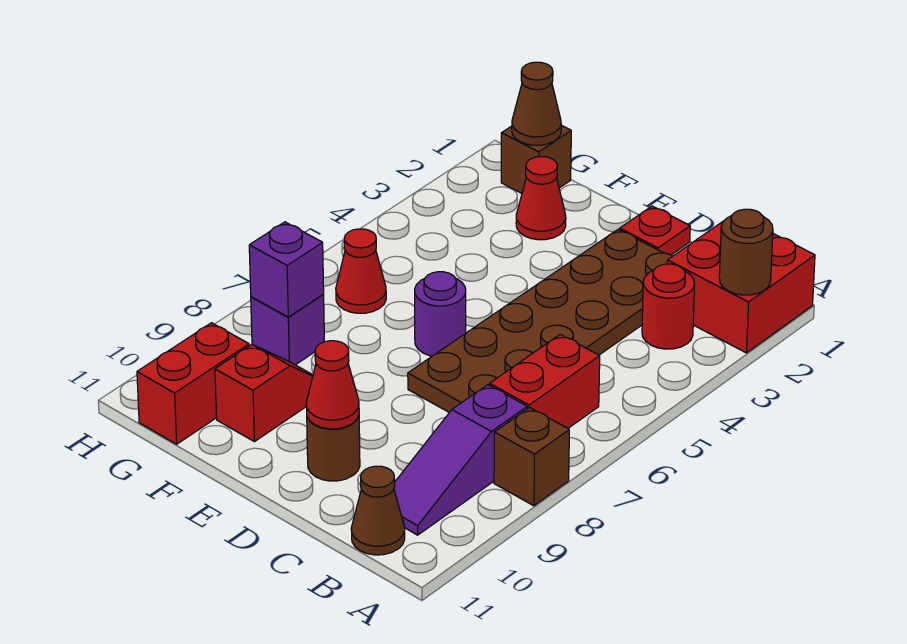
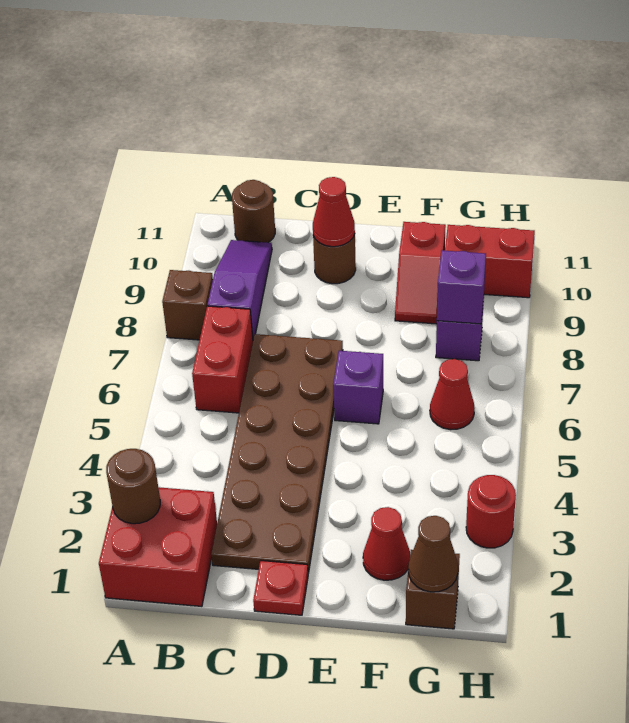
red round brick B3 level 1 -> red round brick H3 level 1
brown cone B11 level 1 -> brown round brick B11 level 1
purple round brick E6 level 1 -> purple brick E6 level 1
red brick G10:G11 level 1 -> red brick G10:H10 level 1

